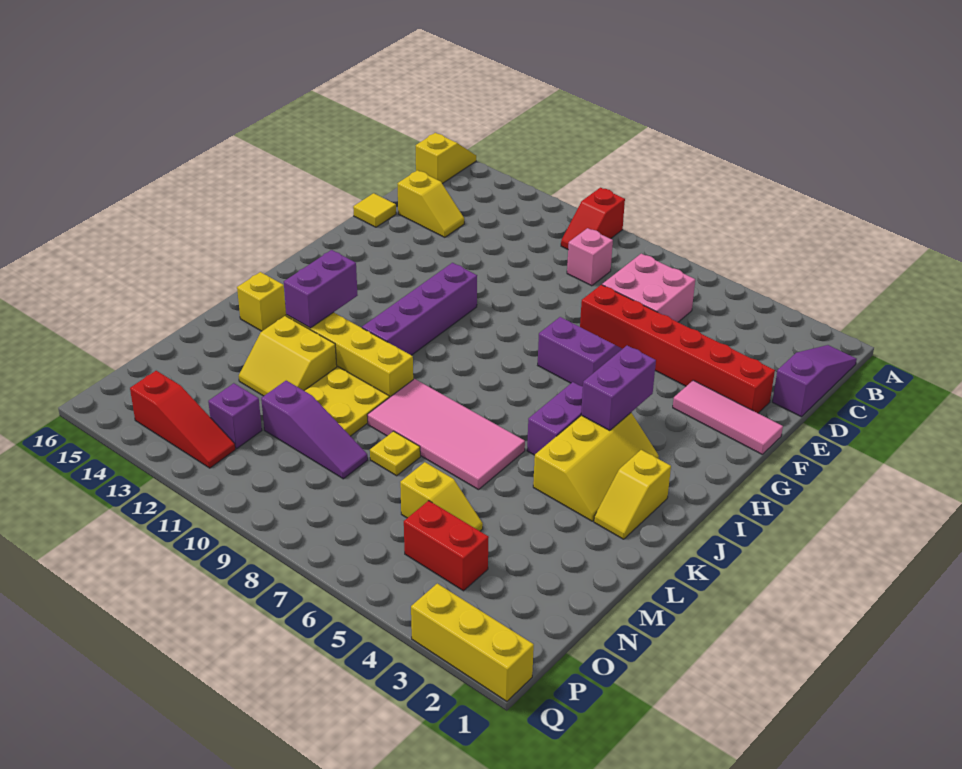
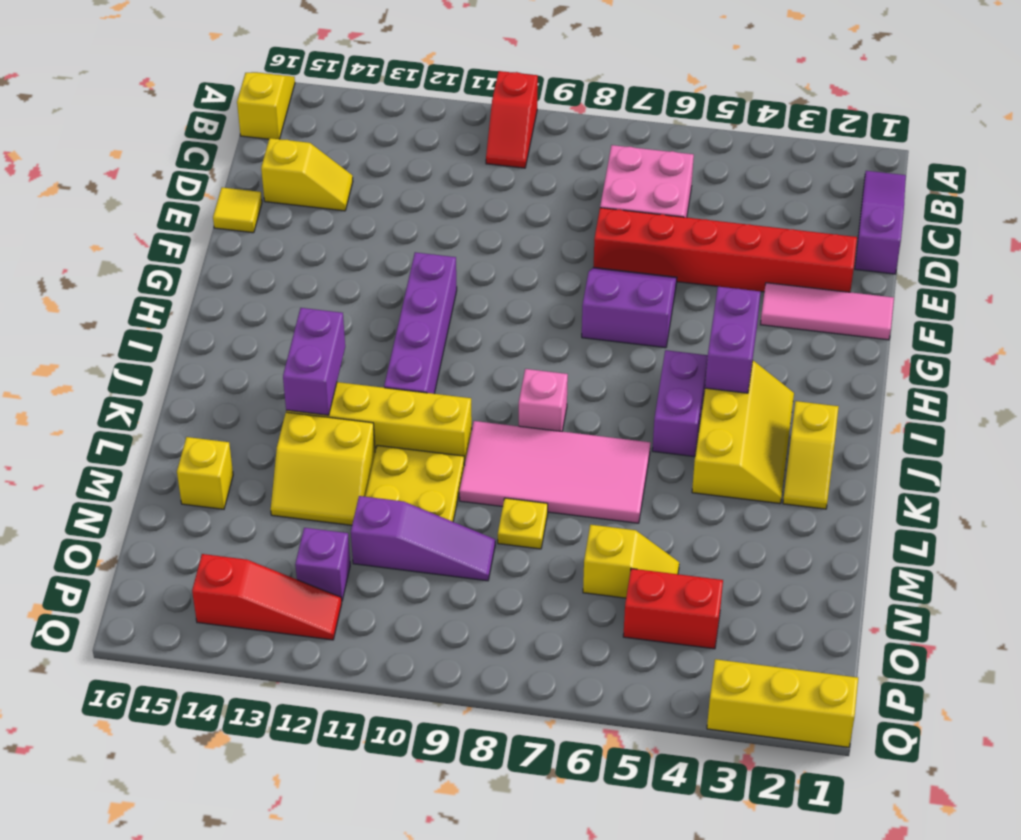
pink brick C9 level 1 -> pink brick J8 level 1
yellow brick K15 level 1 -> yellow brick M15 level 1

